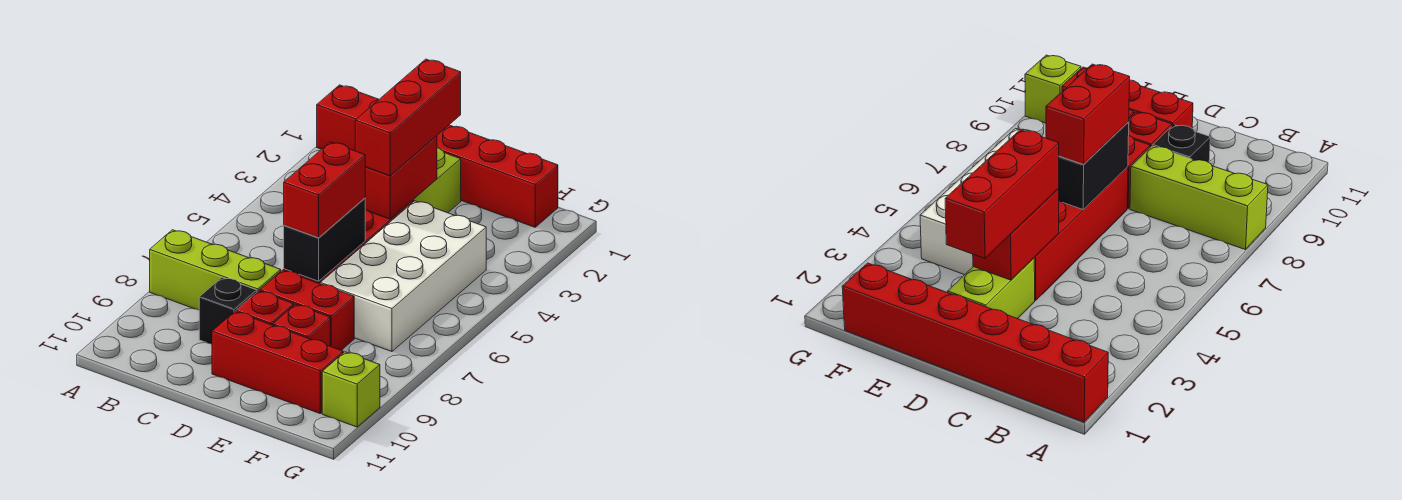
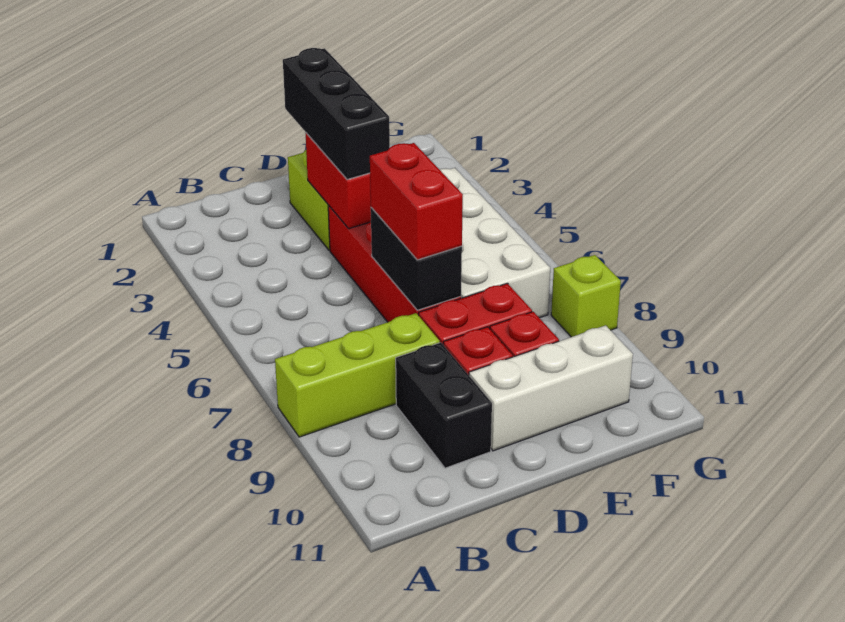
red brick A1:F1 level 1 -> none
black brick C9 level 1 -> black brick C9:C10 level 1
red brick D2:D4 level 3 -> black brick D2:D4 level 3
red brick D10:F10 level 1 -> white brick D10:F10 level 1
lime brick G10 level 1 -> lime brick G8 level 1

